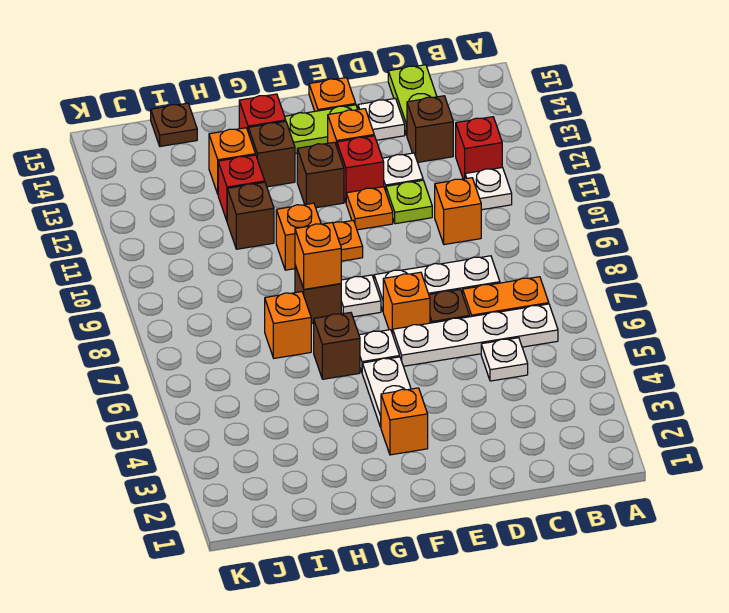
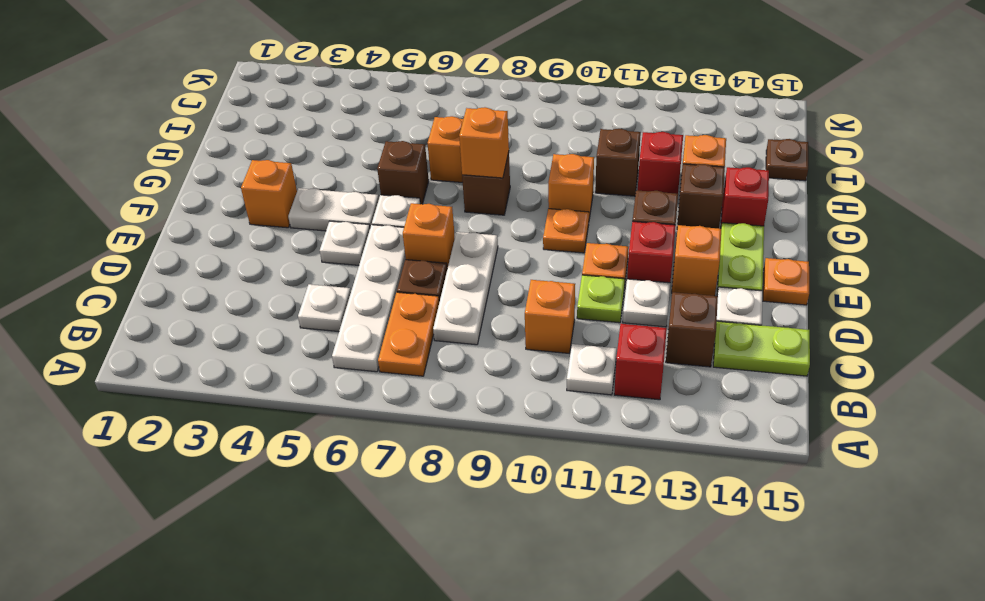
white plate F8 level 1 -> white plate E5 level 1

